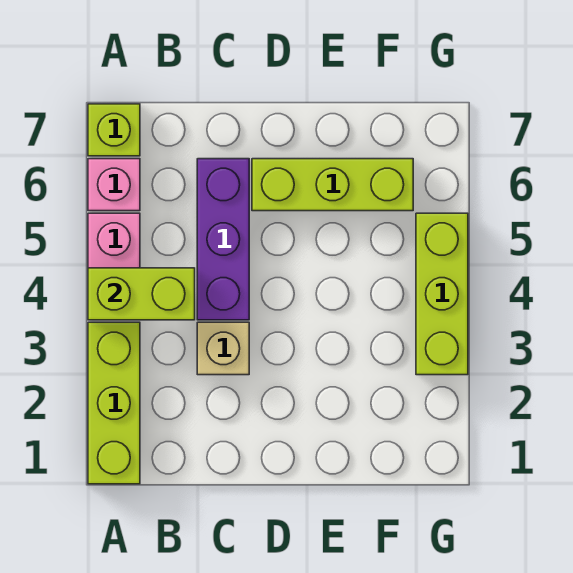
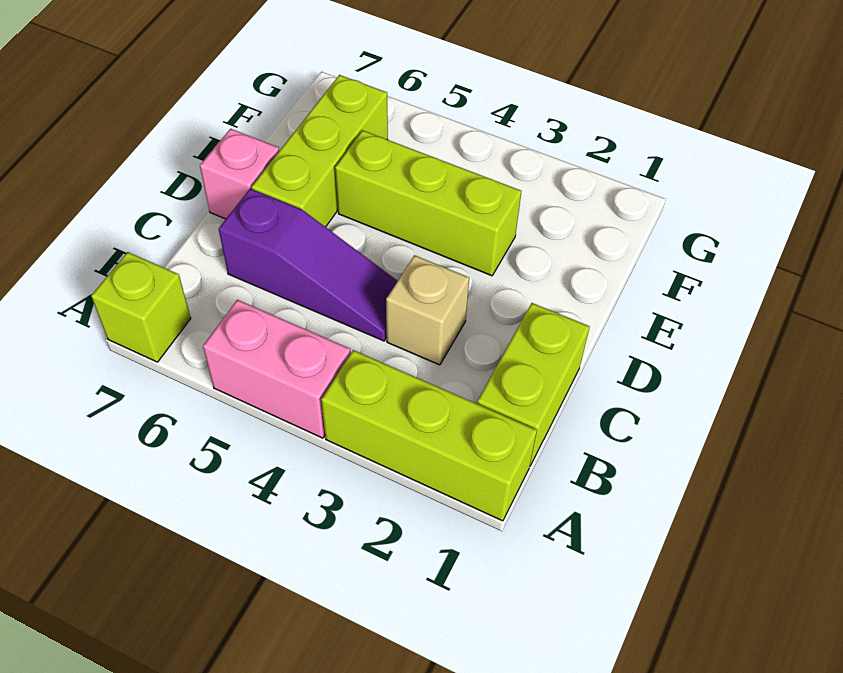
lime brick A4:B4 level 2 -> lime brick B1:C1 level 1
pink brick A6 level 1 -> pink brick D7 level 1
purple brick C4:C6 level 1 -> purple slope C4:C6 level 1 top 6
lime brick G3:G5 level 1 -> lime brick E3:E5 level 1

